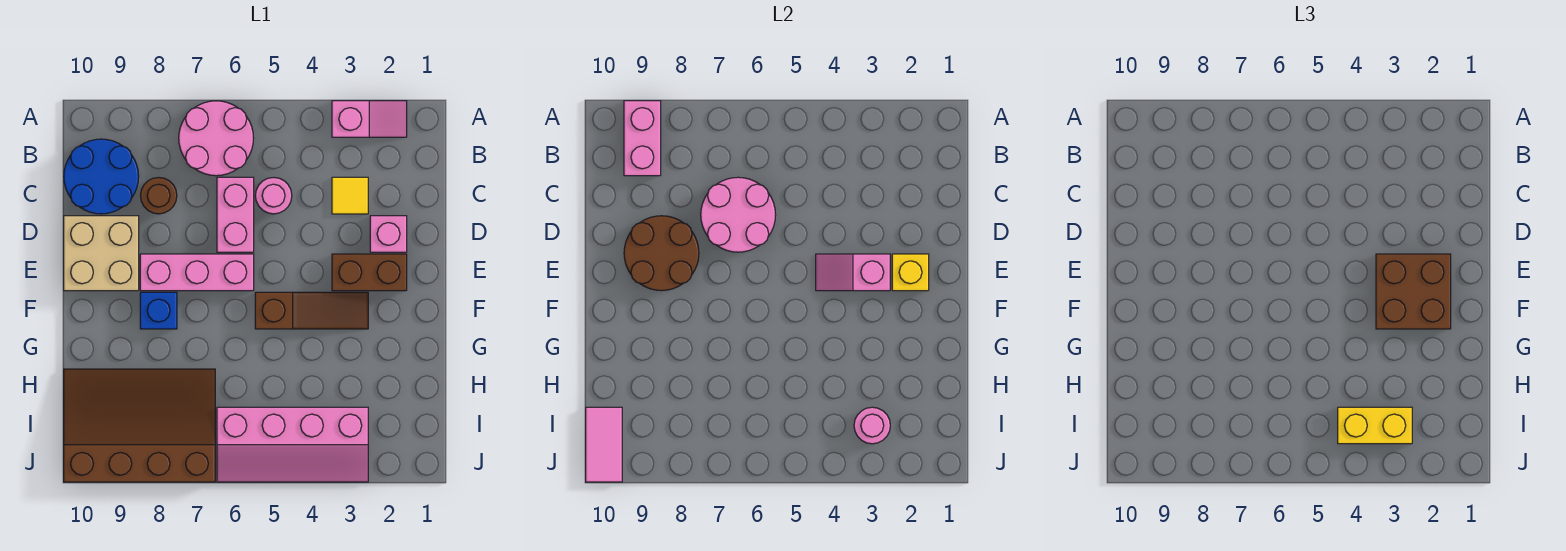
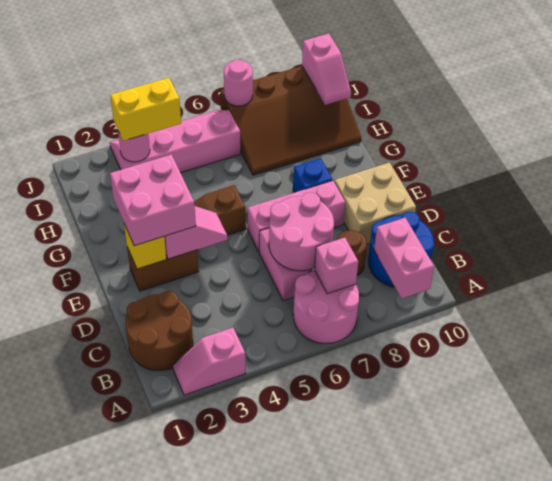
yellow tile C3 level 1 -> none
pink round brick C5 level 1 -> pink round brick J7 level 2
pink brick D2 level 1 -> pink brick B7 level 2
brown round brick D8:E9 level 2 -> brown round brick B1:C2 level 1
brown brick E2:F3 level 3 -> pink brick E2:F3 level 3
pink tile I10:J10 level 2 -> pink slope I10:J10 level 2 top J

